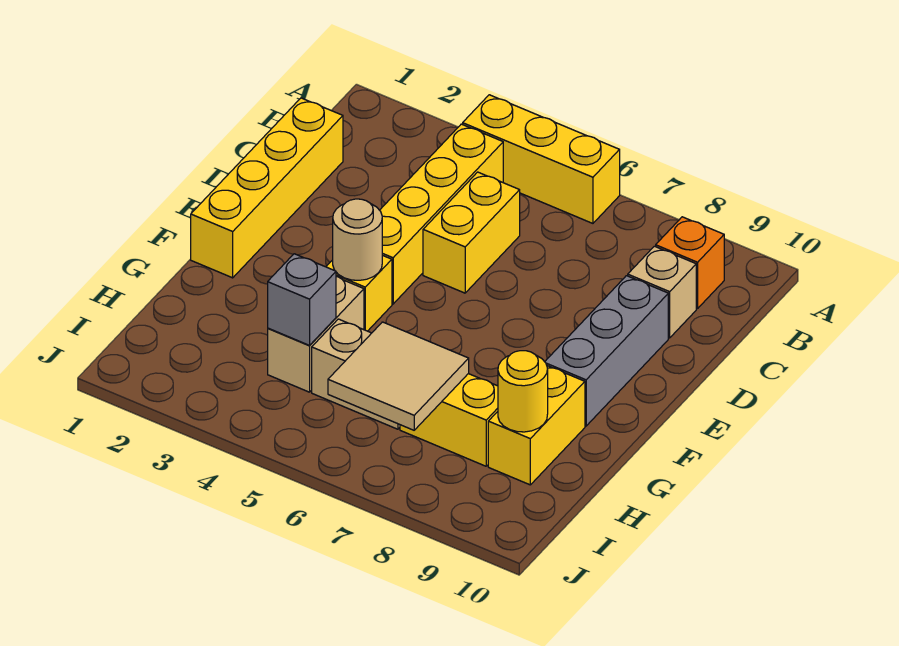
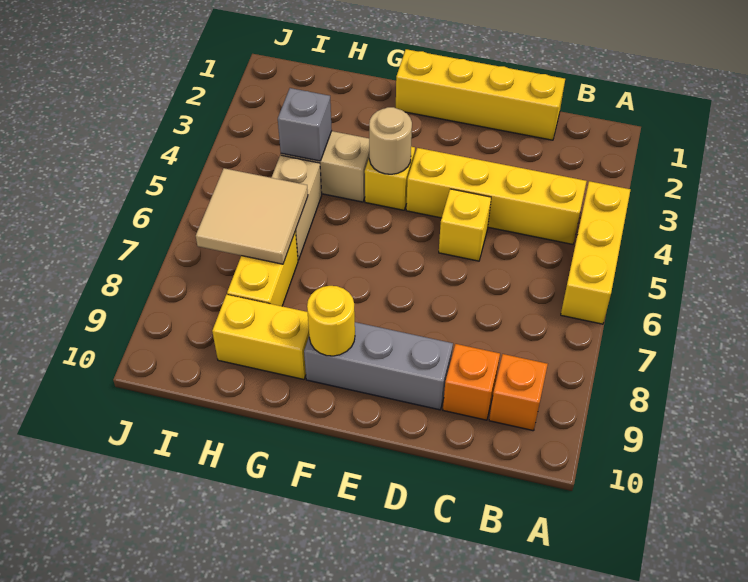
yellow brick C5:D5 level 1 -> yellow brick D5 level 1
tan brick C9 level 1 -> orange brick C9 level 1
yellow round brick H9 level 2 -> yellow round brick F9 level 2

